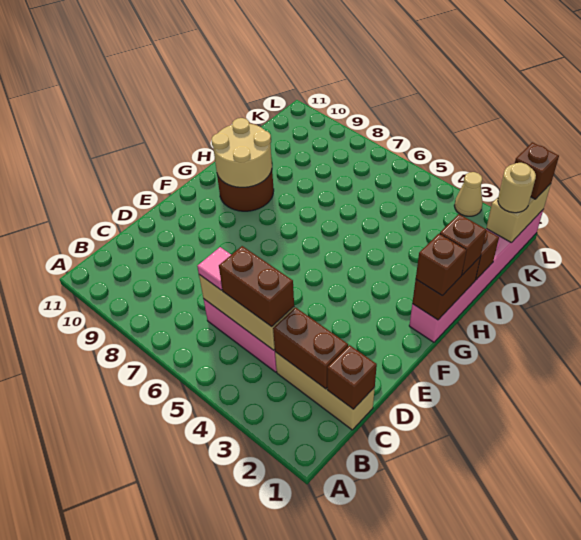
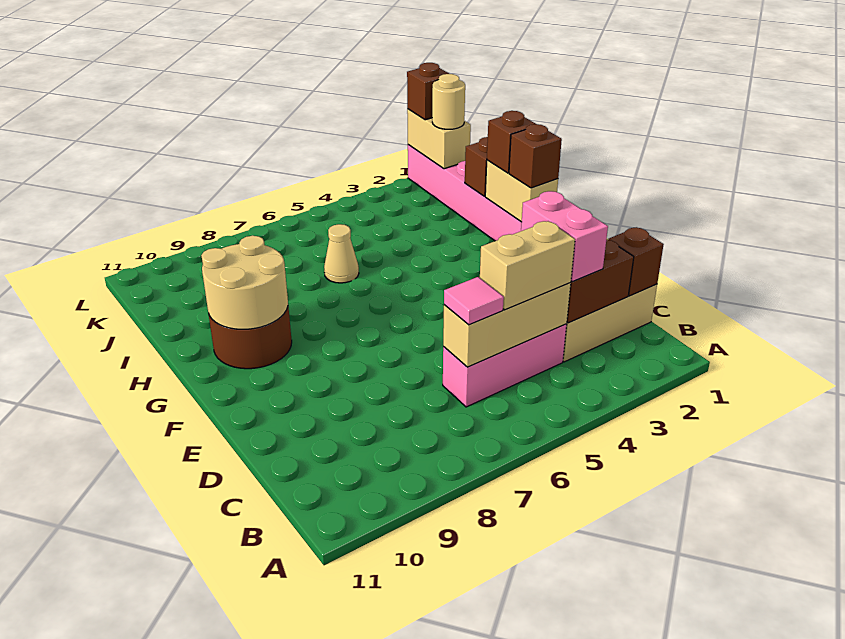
none -> pink brick C3:D3 level 3
brown brick C4:C5 level 3 -> tan brick C4:C5 level 3
brown brick G1:H1 level 2 -> tan brick G1:H1 level 2
tan cone L3 level 1 -> tan cone I6 level 1

